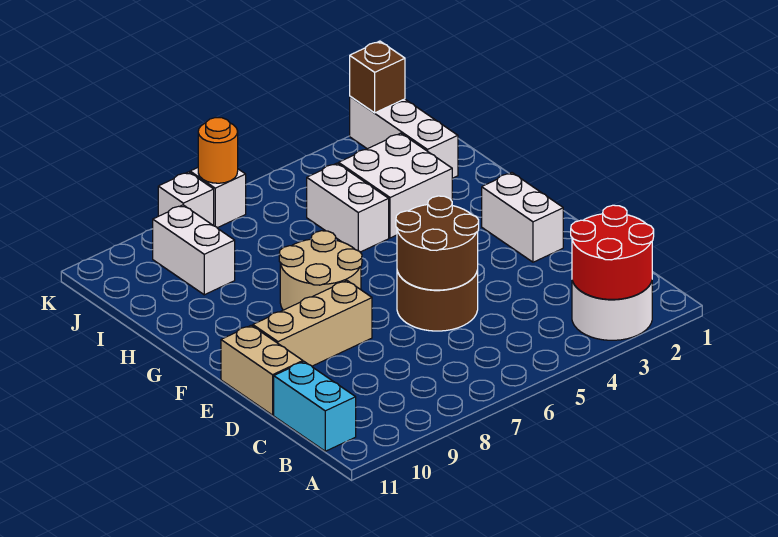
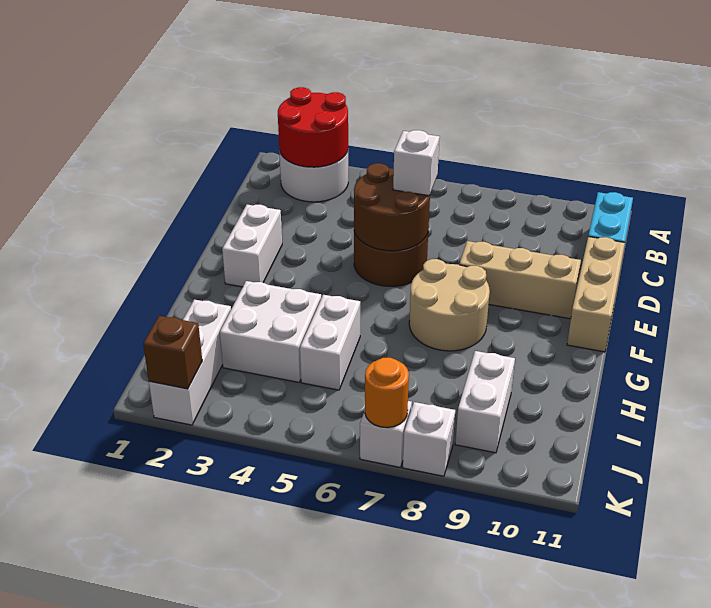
none -> white brick D6 level 3
tan brick D11:E11 level 1 -> tan brick D11:F11 level 1

